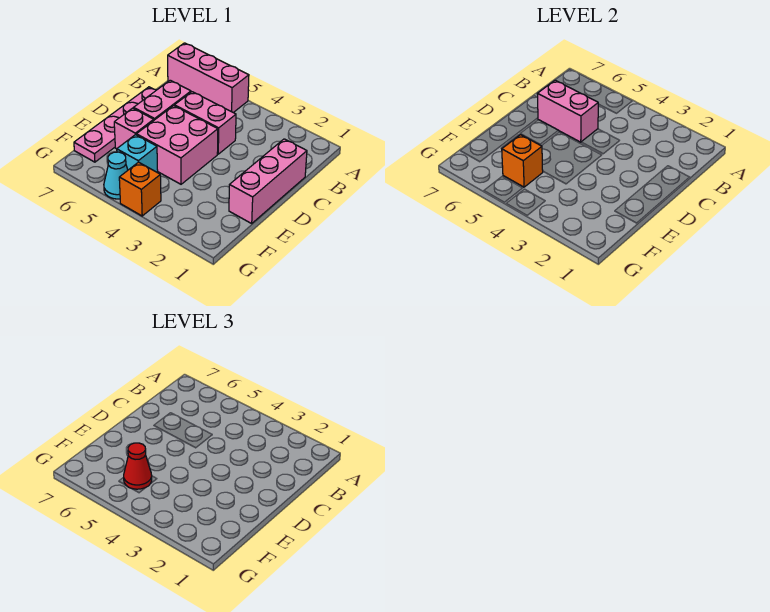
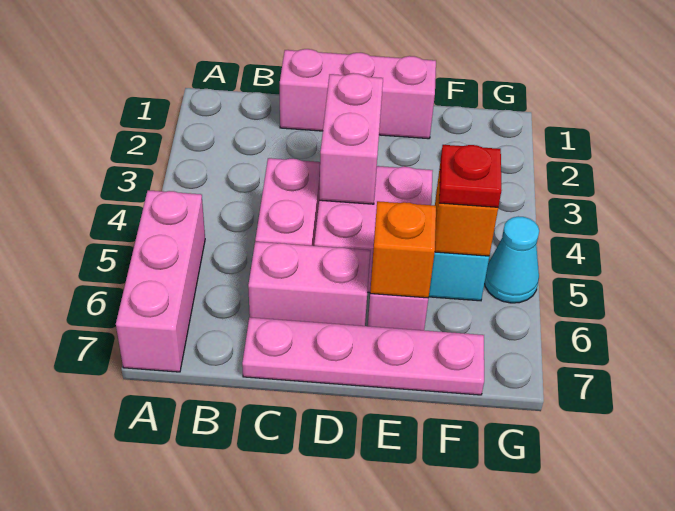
pink brick C5:C6 level 2 -> pink brick D3:D4 level 2
red cone F5 level 3 -> red plate F5 level 3
orange brick G4 level 1 -> orange brick E6 level 2

